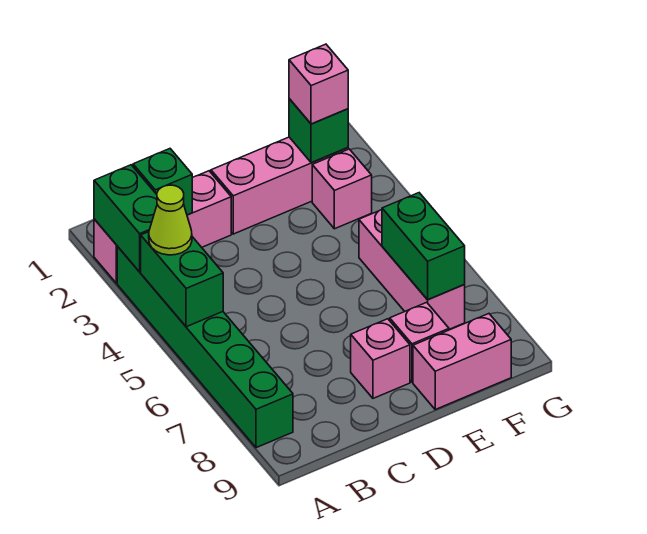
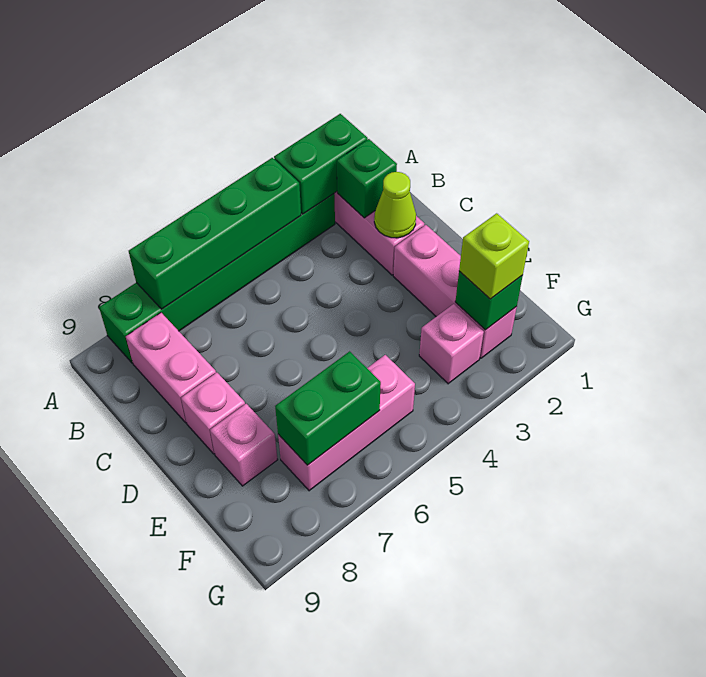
green brick A4:A5 level 2 -> green brick A4:A7 level 2
lime cone A4 level 3 -> lime cone C2 level 2
pink brick E9:F9 level 1 -> pink brick B8:C8 level 1
pink brick F2 level 3 -> lime brick F2 level 3

